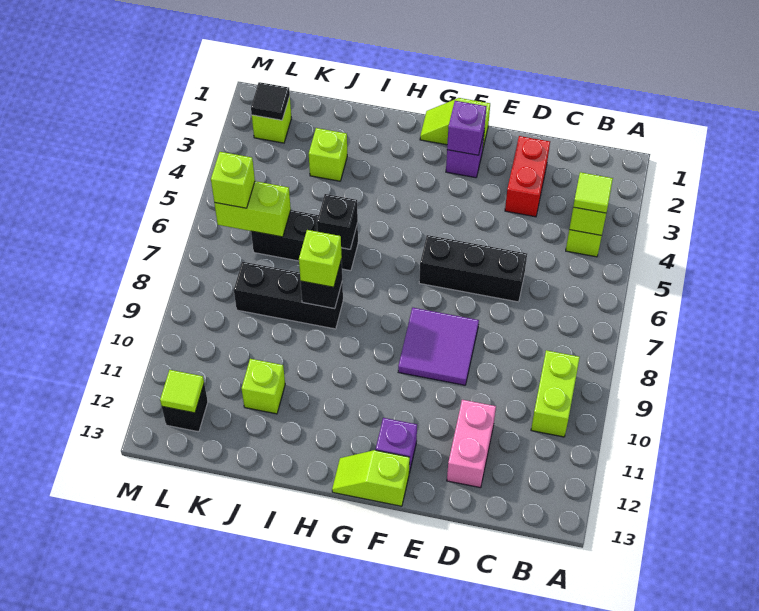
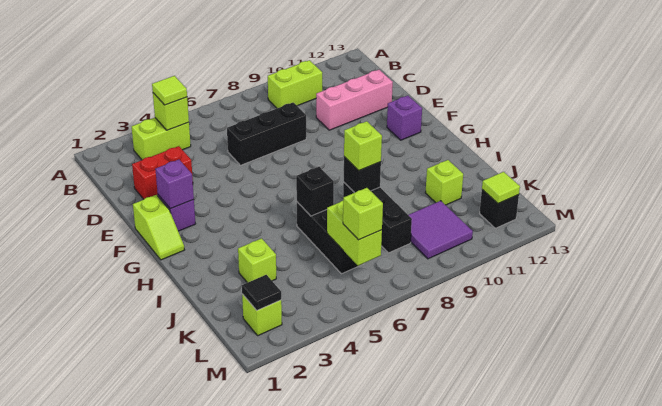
black brick D6:F6 level 1 -> black brick D6:D8 level 1
pink brick D11:D12 level 1 -> pink brick D10:D12 level 1
purple tile E8:F9 level 1 -> purple tile K9:L10 level 1
lime slope F13:G13 level 1 top F -> none

